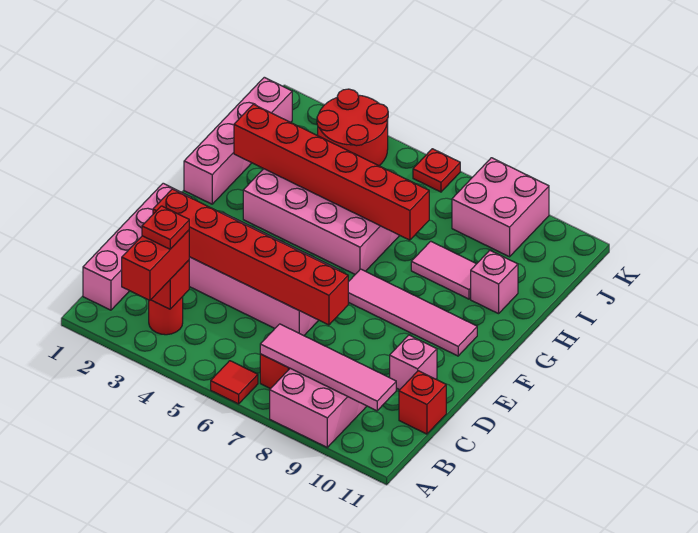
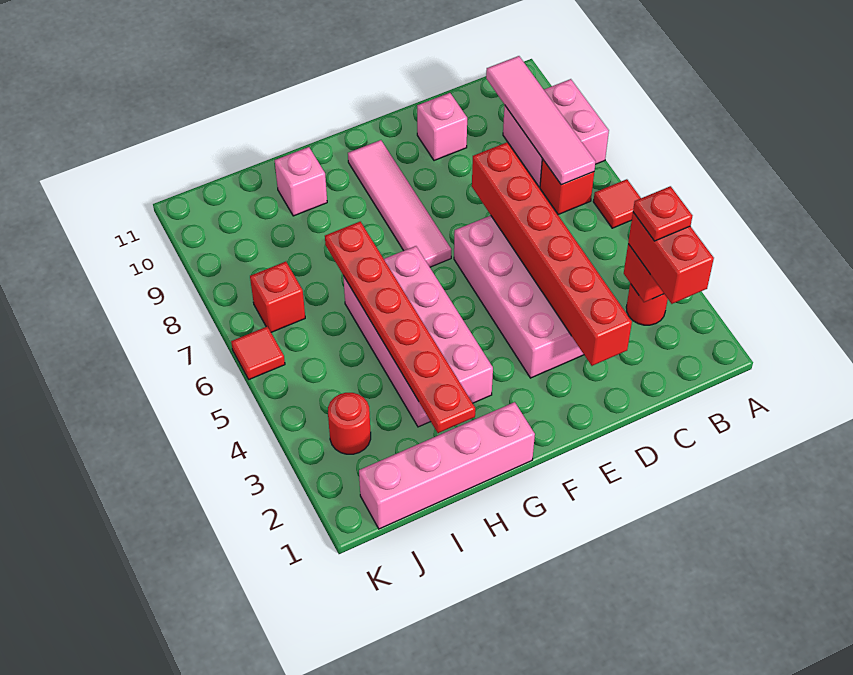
red brick A3:B3 level 3 -> red brick B2:B3 level 3
pink brick B1:E1 level 1 -> none
red brick C11 level 1 -> red brick J7 level 1
red brick H2:H7 level 2 -> red plate H2:H7 level 2
pink tile H8:H9 level 1 -> none
red round brick J3:K4 level 1 -> red round brick J3 level 1
pink brick J8:K9 level 1 -> none
red plate K6 level 1 -> red tile K6 level 1

